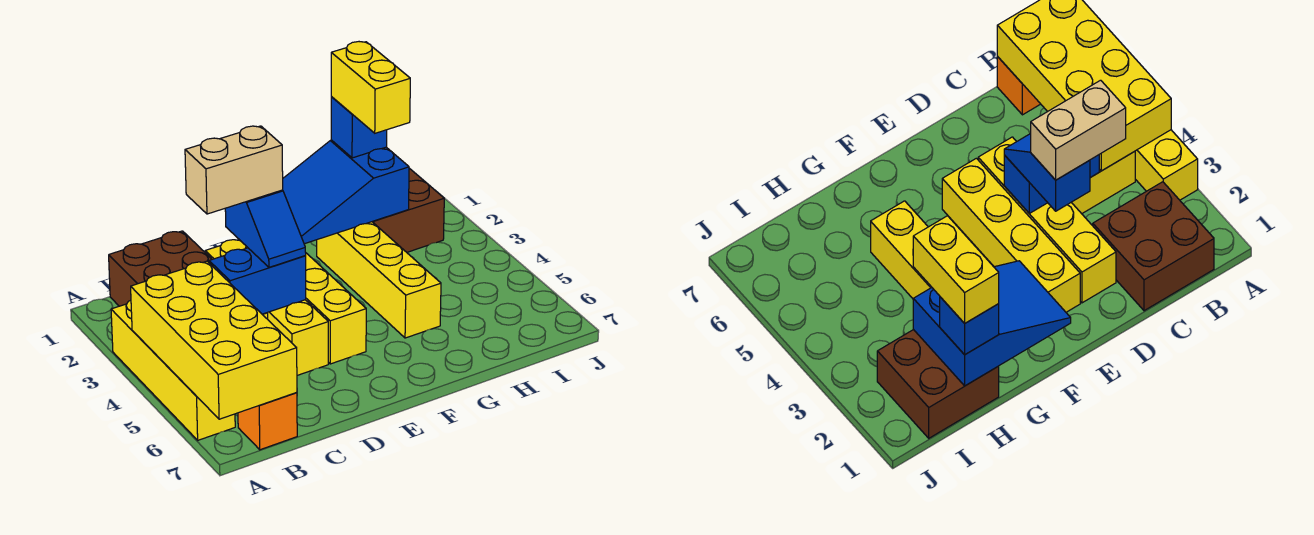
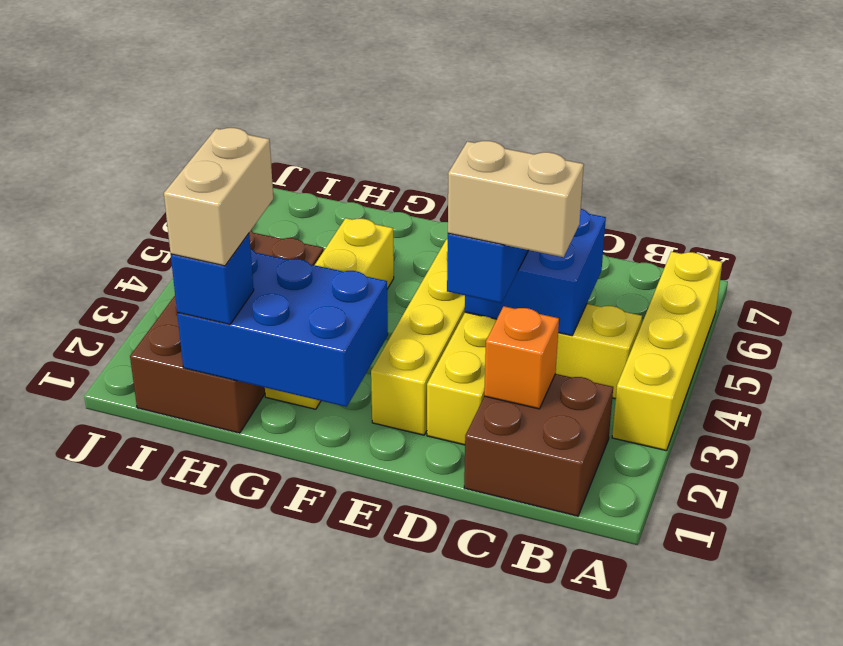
yellow brick A4:B7 level 2 -> none
orange brick B7 level 1 -> orange brick C2 level 2
blue brick C4:D4 level 2 -> blue brick C4:D5 level 2
blue slope F1:H2 level 2 top H -> blue brick F1:H2 level 2
brown brick H1:I2 level 1 -> brown brick H1:I4 level 1
yellow brick H1:H2 level 4 -> tan brick H1:H2 level 4

